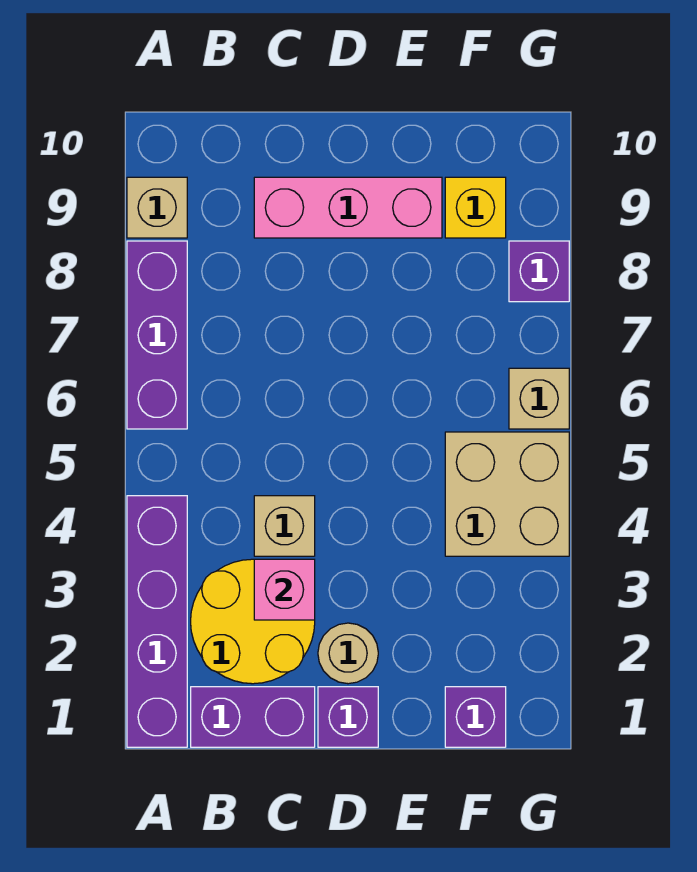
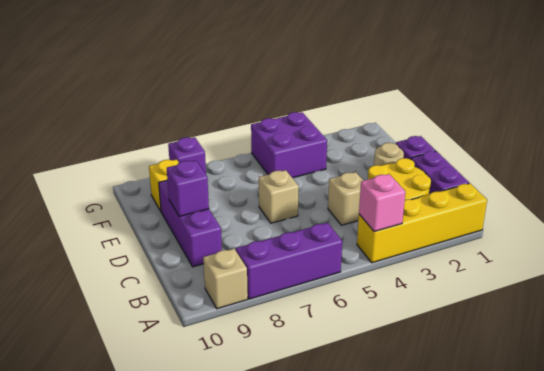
purple brick A1:A4 level 1 -> yellow brick A1:A4 level 1
pink brick C3 level 2 -> pink brick A4 level 2
pink brick C9:E9 level 1 -> purple brick C9:E9 level 1
purple brick F1 level 1 -> purple brick D9 level 2
tan brick F4:G5 level 1 -> purple brick F4:G5 level 1
tan brick G6 level 1 -> tan brick D6 level 1

